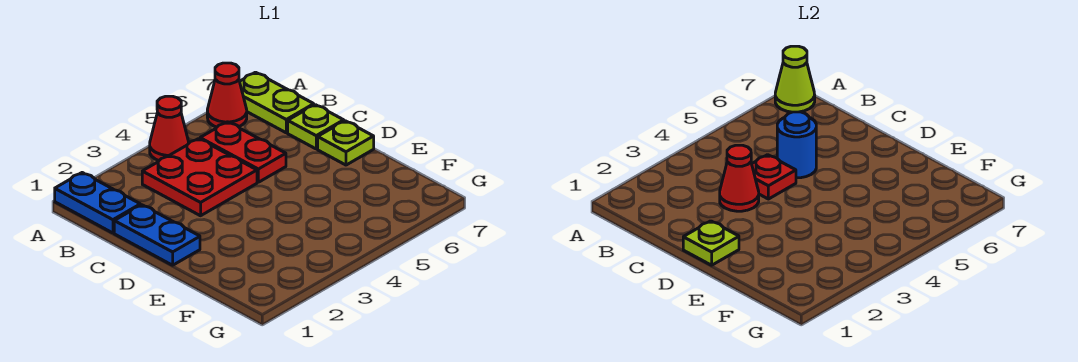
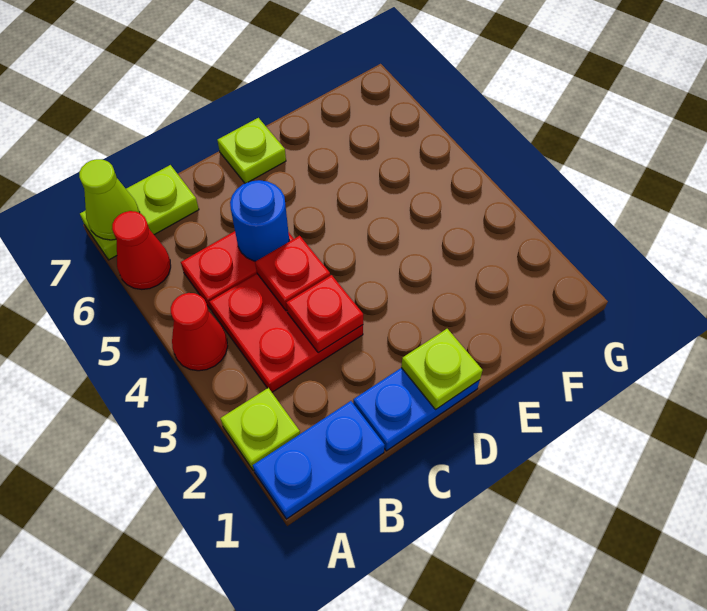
red cone C3 level 2 -> red plate C3 level 2
lime plate C7 level 1 -> lime plate A2 level 1

